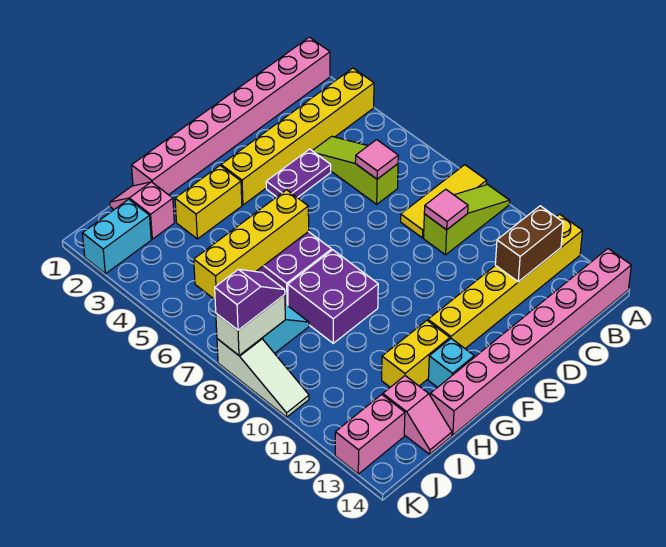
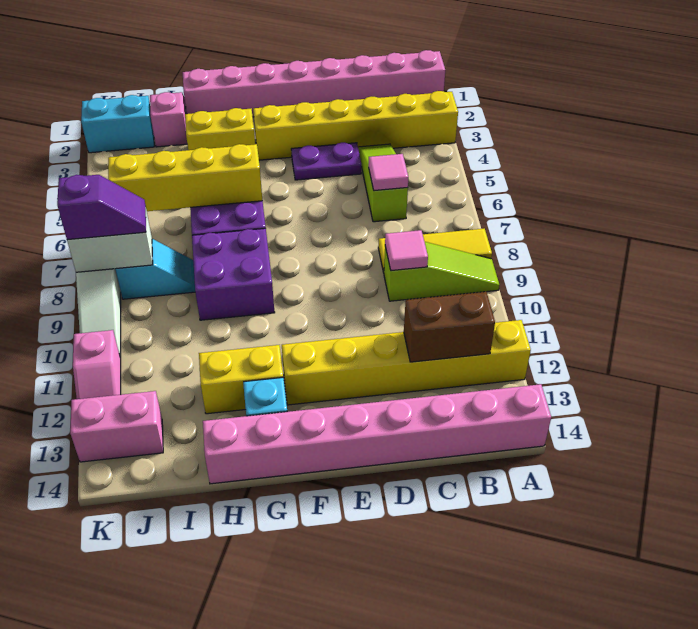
pink slope I13:I14 level 1 top 13 -> pink slope K11:K12 level 1 top 11

